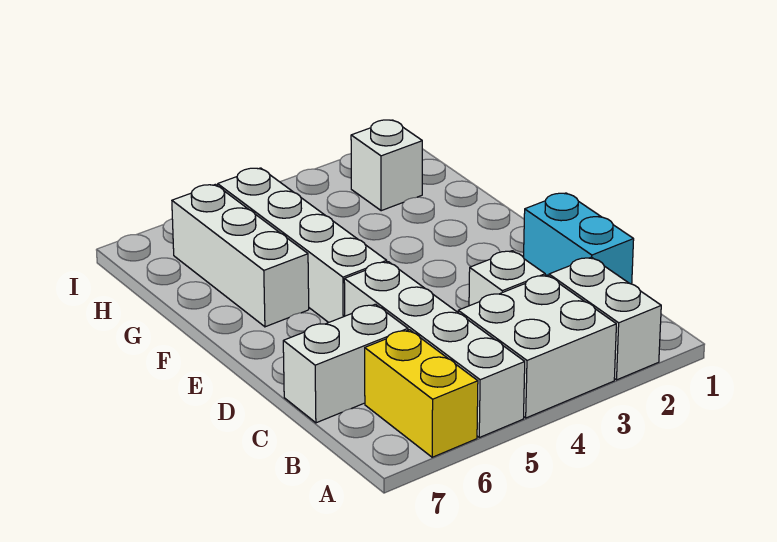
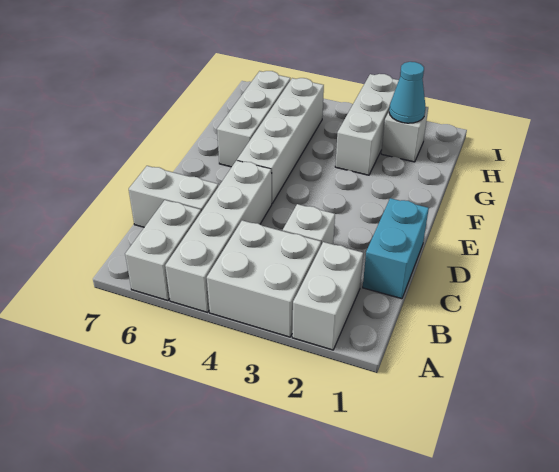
yellow brick A6:B6 level 1 -> white brick A6:B6 level 1
none -> white brick G3:I3 level 1
none -> cyan cone H2 level 2

